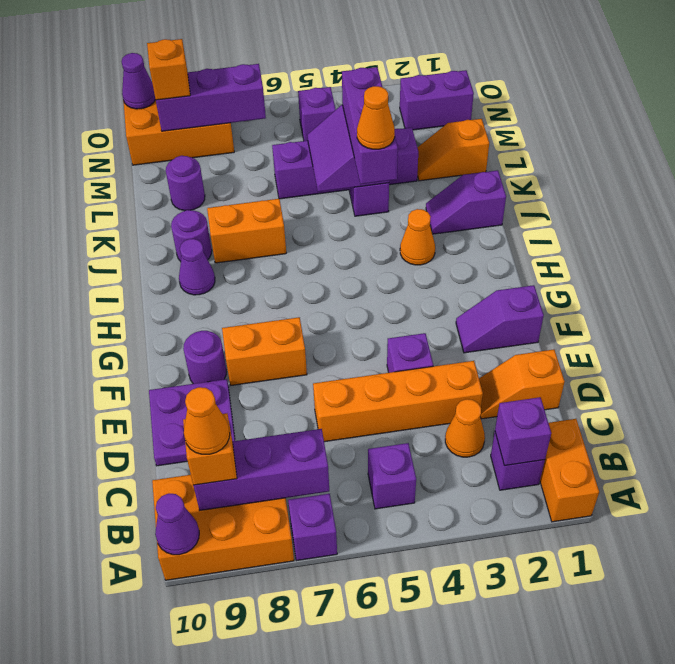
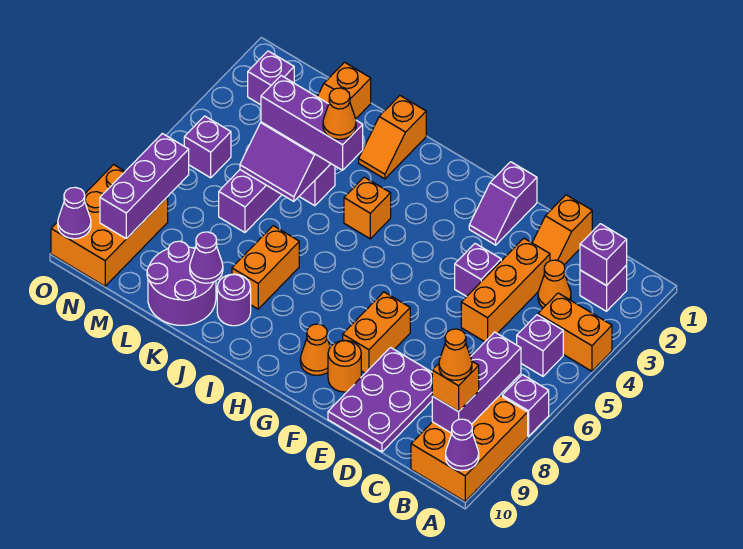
orange brick A1:B1 level 1 -> orange brick A4:B4 level 1
orange brick D3:D6 level 1 -> orange brick D3:D5 level 1
purple plate D9:E10 level 1 -> purple plate D8:E10 level 1
purple round brick F9 level 1 -> orange round brick F9 level 1
orange cone I3 level 1 -> orange cone G9 level 1
purple cone I9 level 1 -> purple cone K9 level 2
purple slope J1:J2 level 1 top 1 -> orange slope J1:J2 level 1 top 1
purple round brick L9 level 1 -> purple round brick K9:L10 level 1
purple brick N1:N2 level 1 -> purple brick N2 level 1
orange brick N9 level 3 -> orange brick I4 level 1

